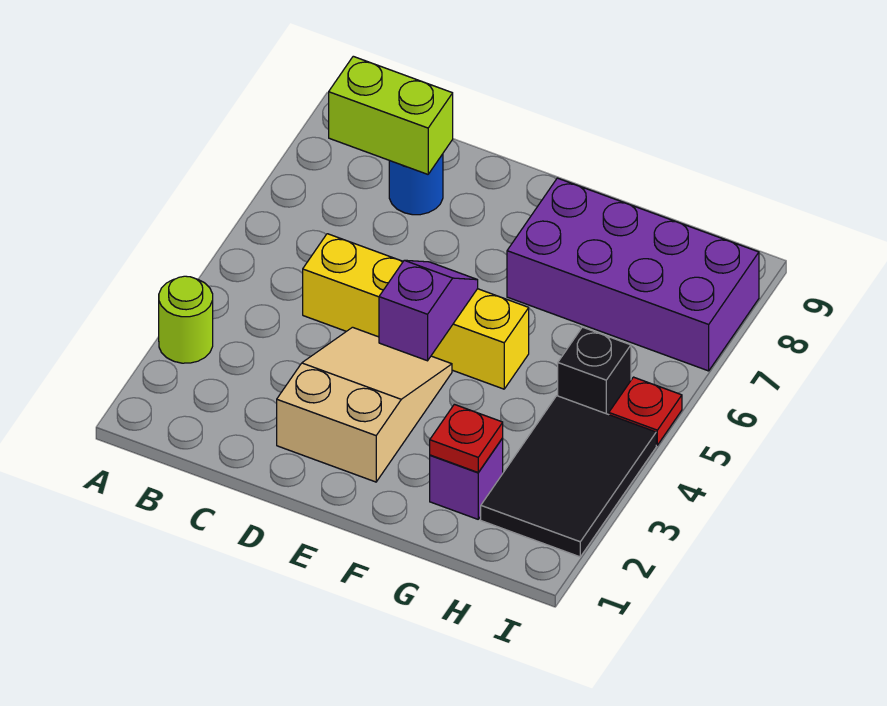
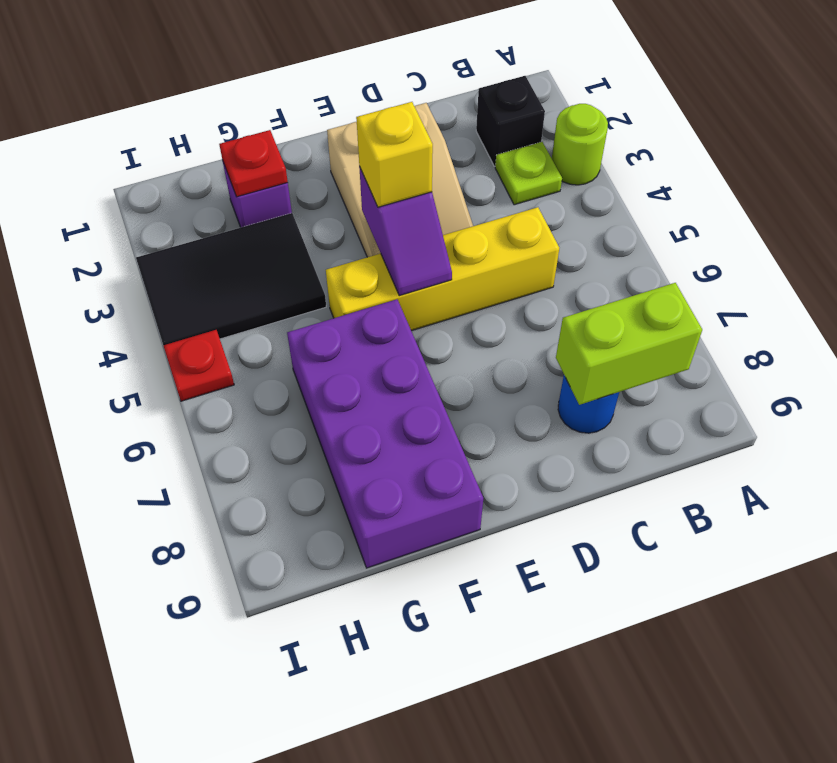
none -> lime plate B3 level 1
none -> yellow brick E4 level 3
purple brick F7:I8 level 1 -> purple brick F6:G9 level 1
black tile H2:I4 level 1 -> black tile G3:I4 level 1
black brick H5 level 1 -> black brick B2 level 1

